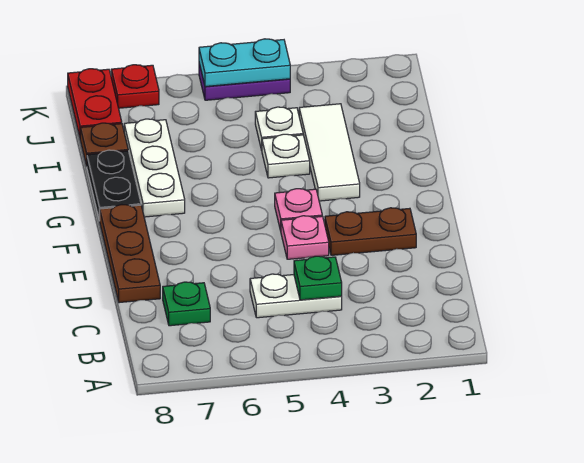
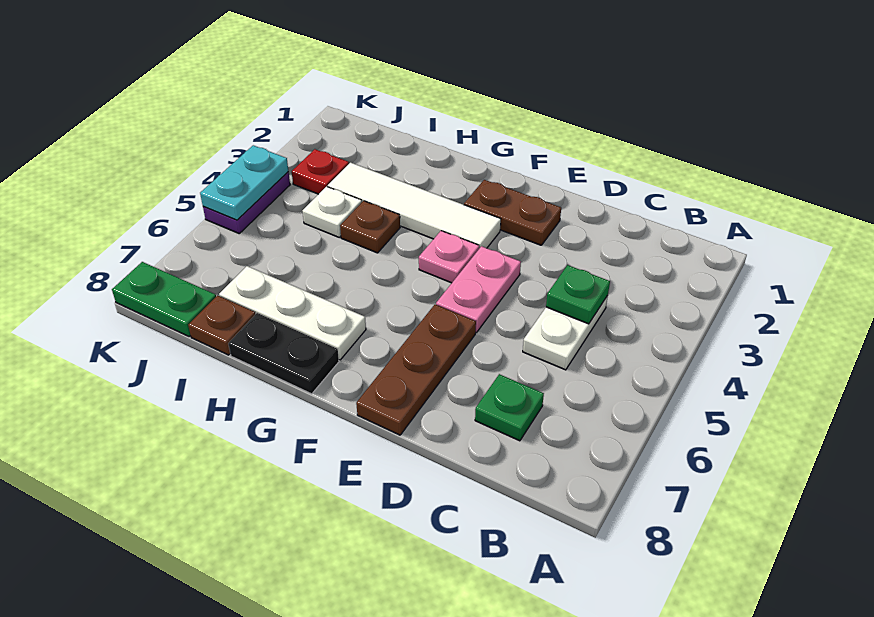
brown plate D8:F8 level 1 -> brown plate E6:E8 level 1
brown plate E2:E3 level 1 -> brown plate E2:F2 level 1
pink plate E4 level 1 -> pink plate E4:E5 level 1
white tile G3:I3 level 1 -> white tile F3:I3 level 1
white plate H4 level 1 -> brown plate H4 level 1
red plate J8:K8 level 1 -> green plate J8:K8 level 1
red plate K7 level 1 -> red plate J3 level 1

